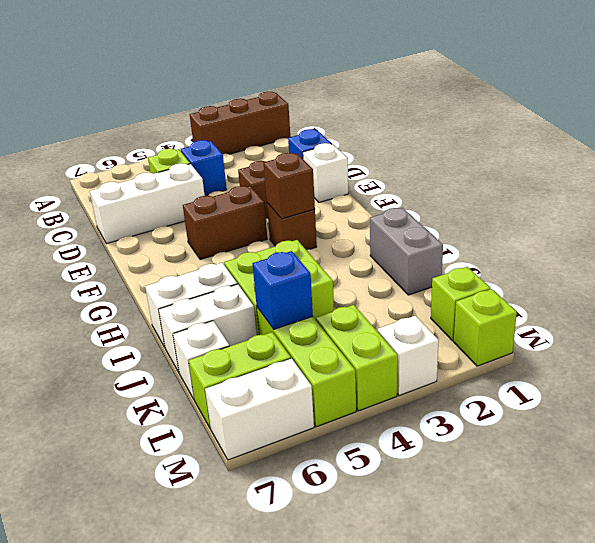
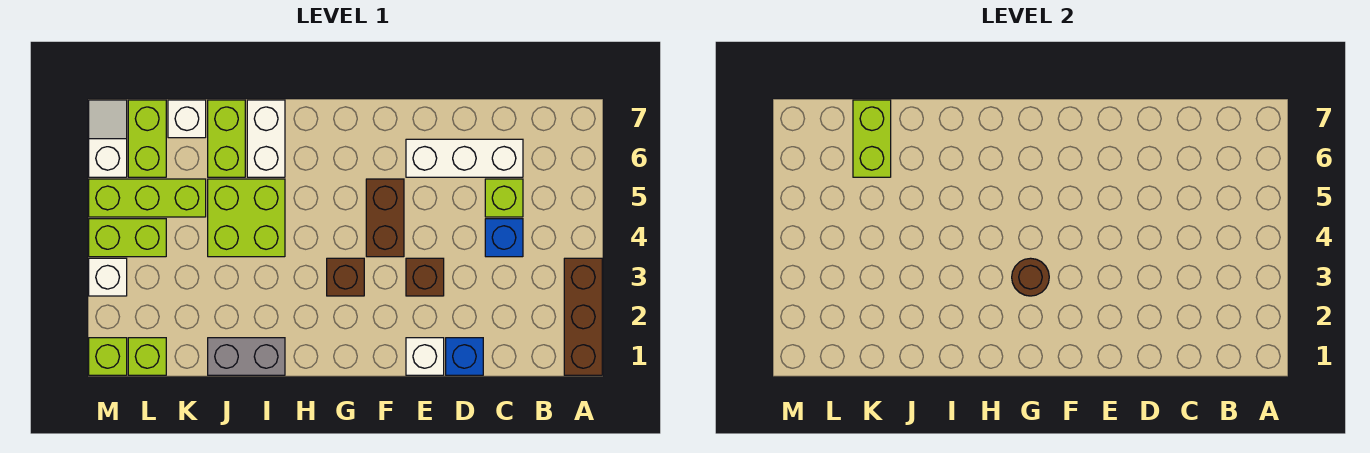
white brick D5:D7 level 1 -> white brick C6:E6 level 1
brown brick G3 level 2 -> brown round brick G3 level 2
white brick J6:J7 level 1 -> lime brick J6:J7 level 1
blue brick K5 level 2 -> none
none -> lime brick K6:K7 level 2
white brick M6:M7 level 1 -> white slope M6:M7 level 1 top 6

